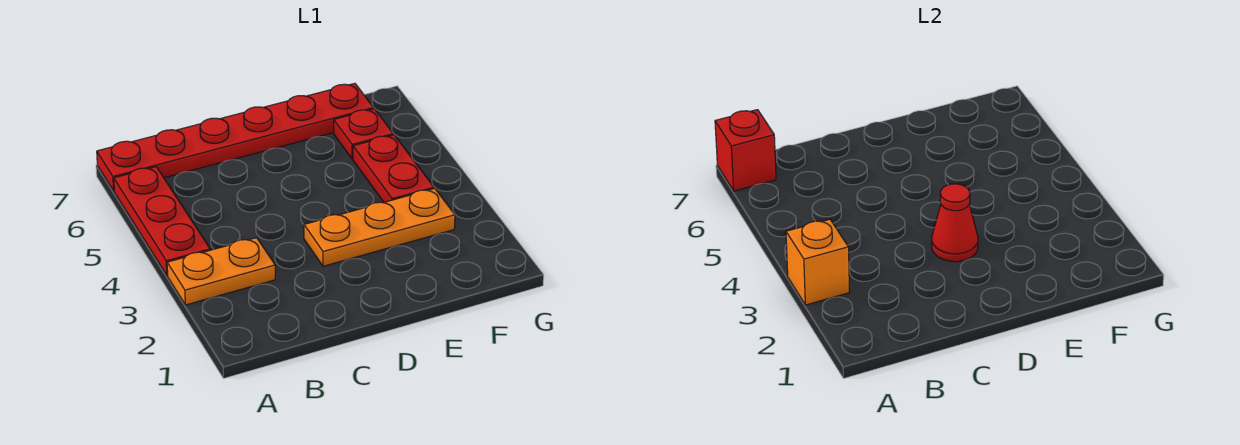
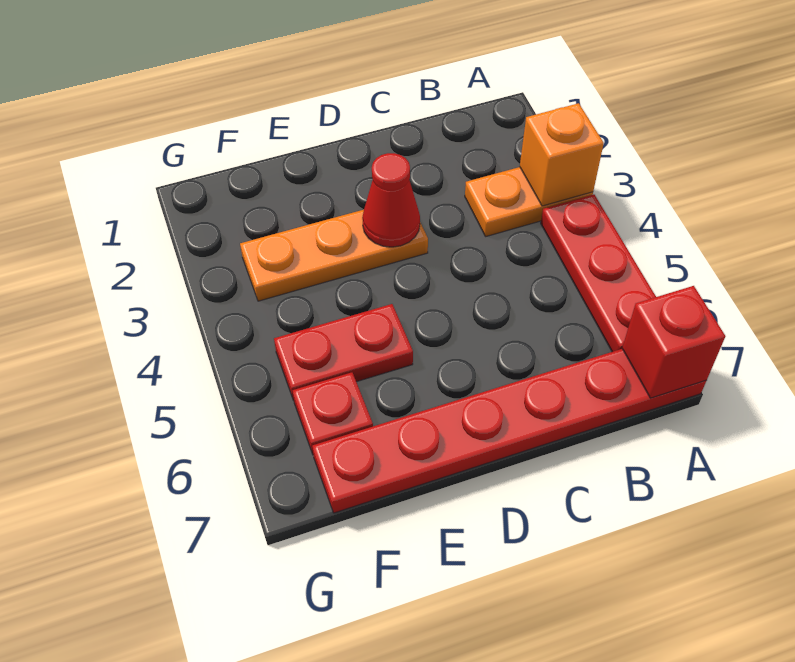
red plate F4:F5 level 1 -> red plate E5:F5 level 1

